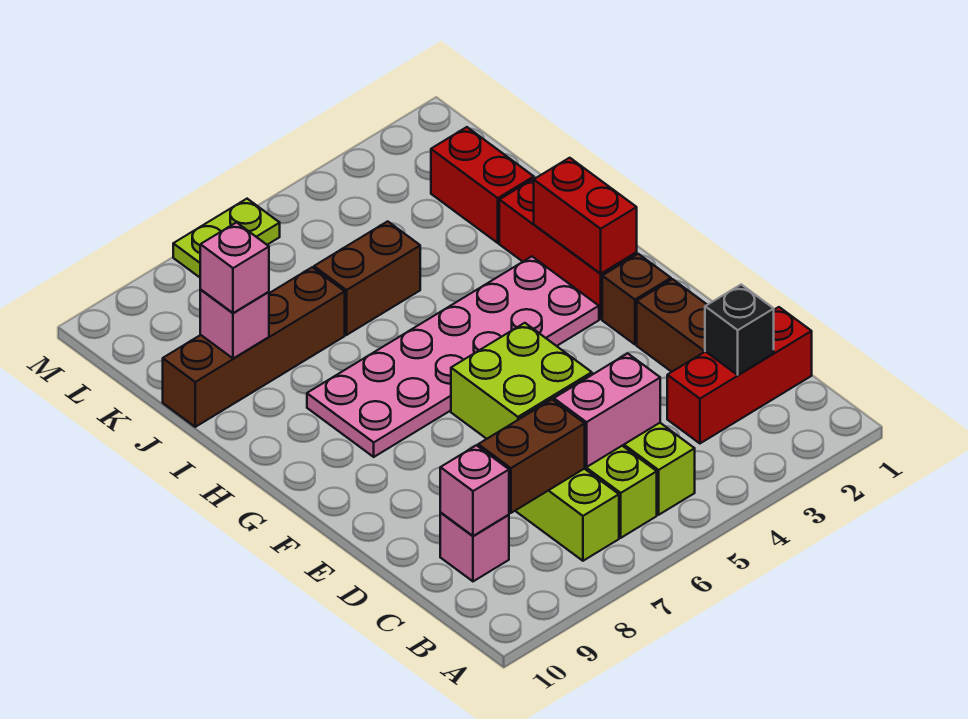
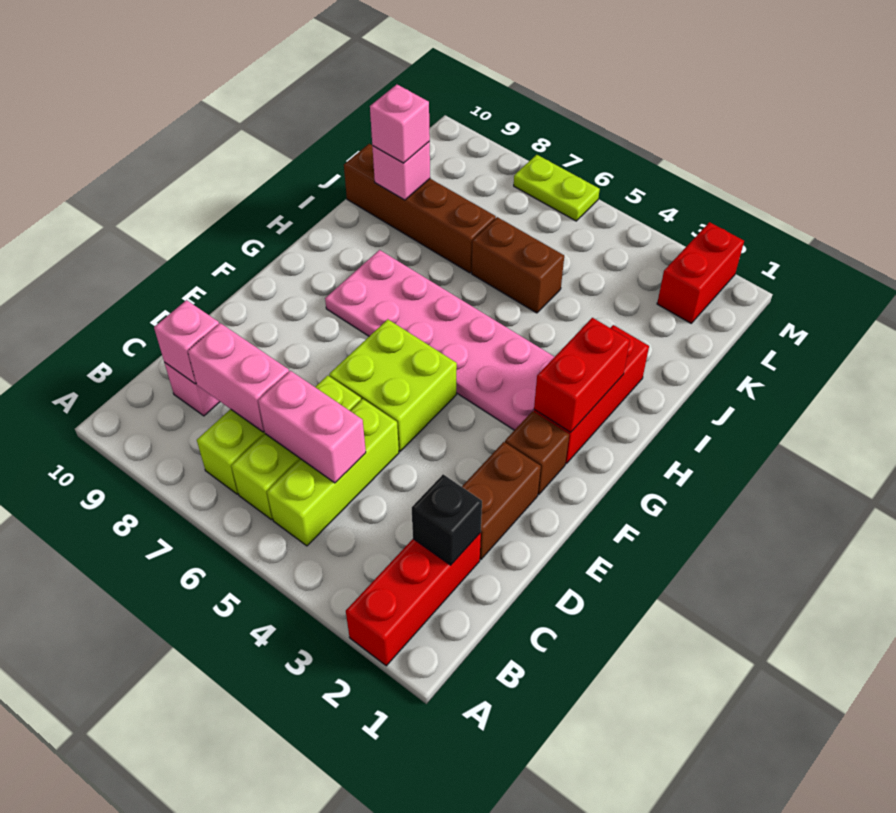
red brick C1:C3 level 1 -> red brick A2:C2 level 1
brown brick C7:C8 level 2 -> pink brick C7:C8 level 2
red brick J2:K2 level 1 -> red brick L2:M2 level 1

